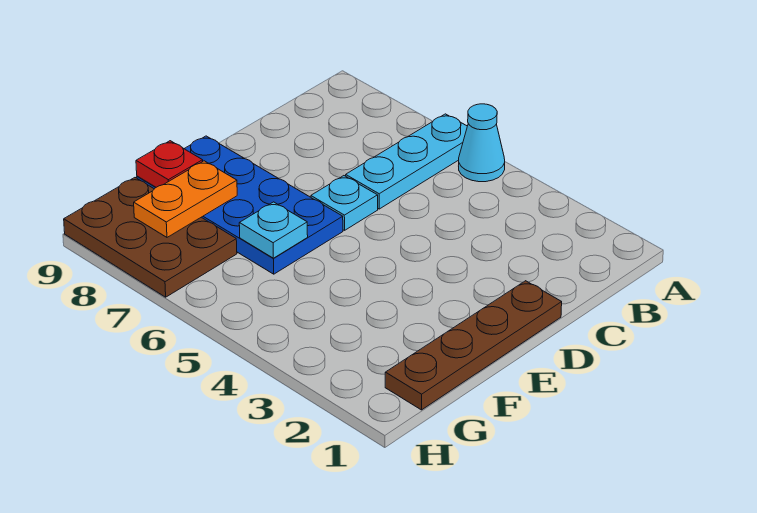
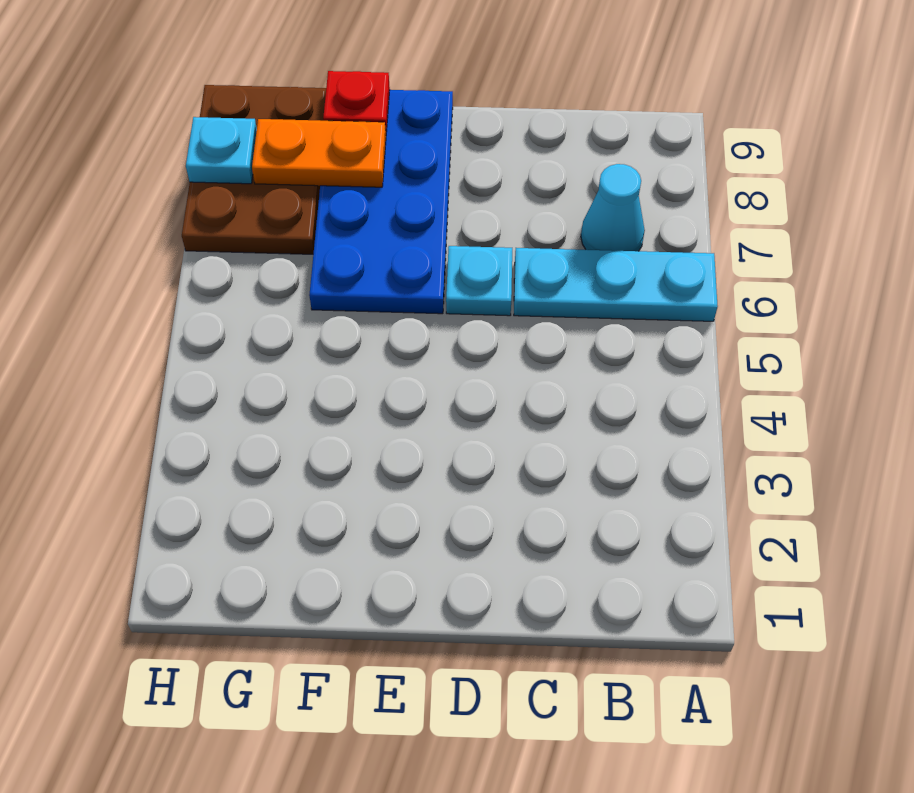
cyan cone A5 level 1 -> cyan cone B7 level 1
brown plate D1:G1 level 1 -> none
cyan plate F6 level 2 -> cyan plate H8 level 2

